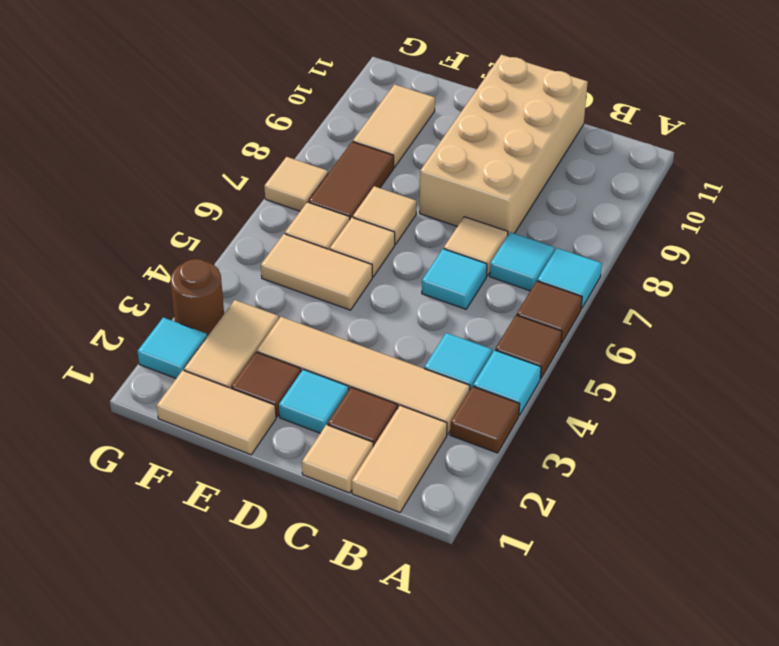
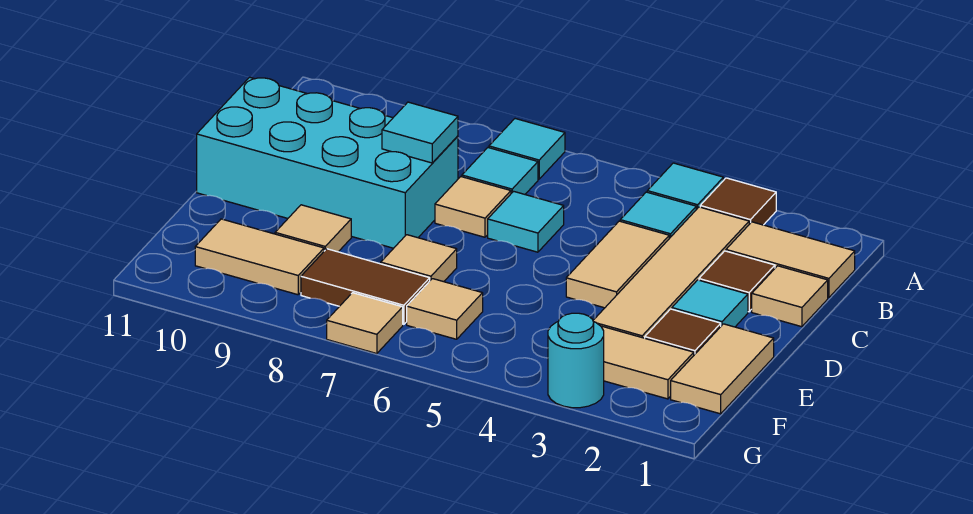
brown tile A5 level 1 -> none
brown tile A6 level 1 -> none
tan brick C8:D11 level 1 -> cyan brick C8:D11 level 1
tan tile E5:F5 level 1 -> tan tile C4:D4 level 1
tan tile E6 level 1 -> tan tile E9 level 1
cyan tile G2 level 1 -> cyan tile C8 level 2
brown round brick G3 level 1 -> cyan round brick G3 level 1

